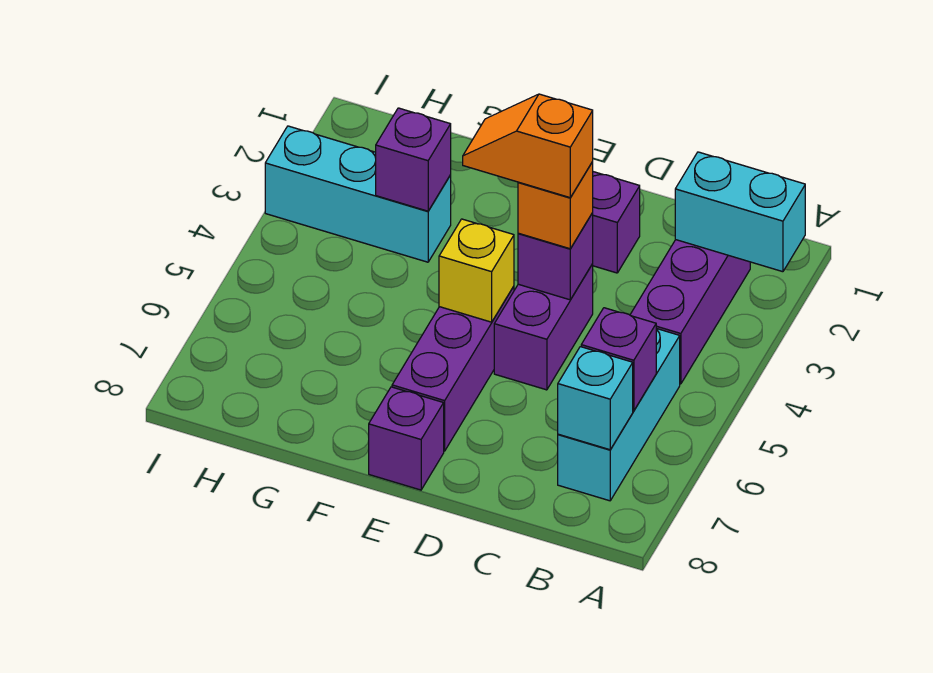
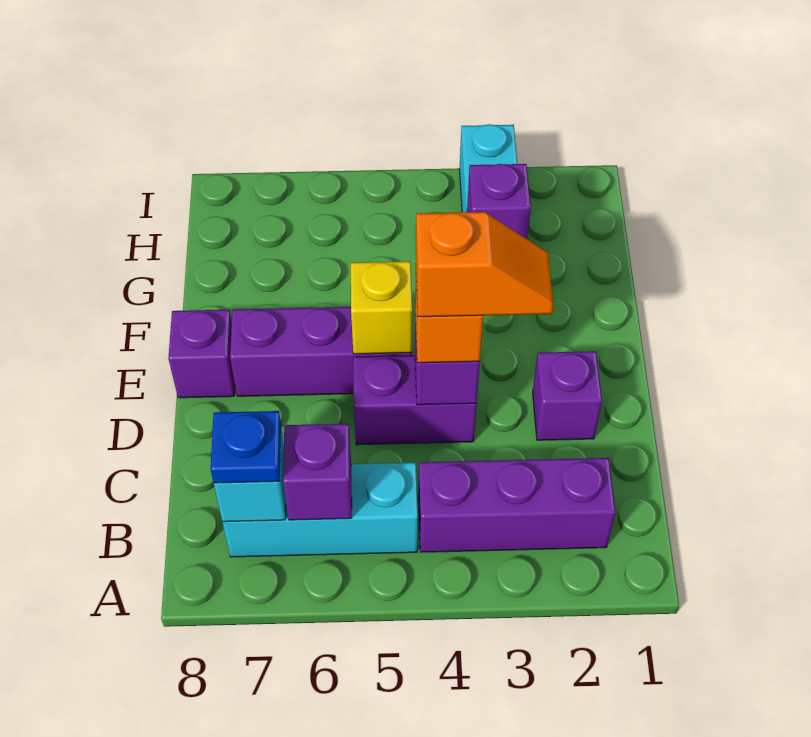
cyan brick A2:B2 level 2 -> none
none -> blue plate B7 level 3
orange slope D4:E4 level 4 top D -> orange slope D3:D4 level 4 top 4

